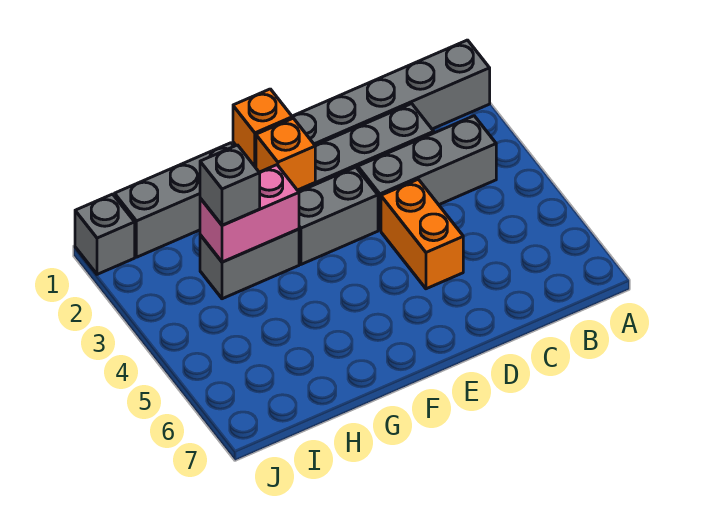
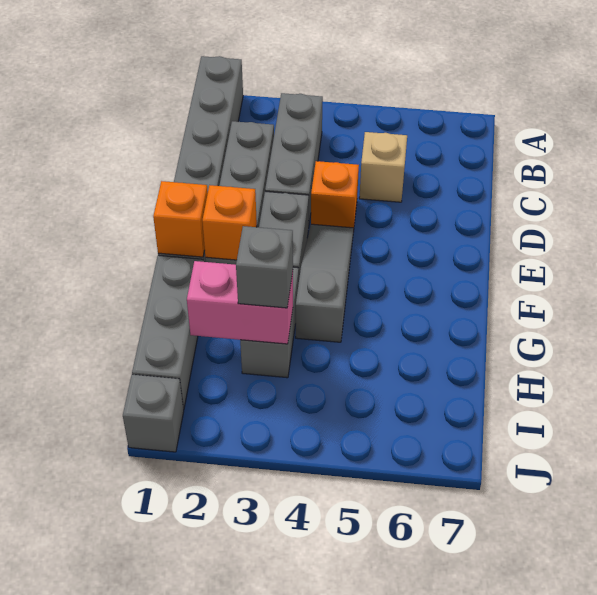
none -> tan brick C5 level 1
orange brick D4:D5 level 1 -> orange brick D4 level 1
none -> grey slope E4:G4 level 1 top G
pink brick G3:H3 level 2 -> pink brick H2:H3 level 2

